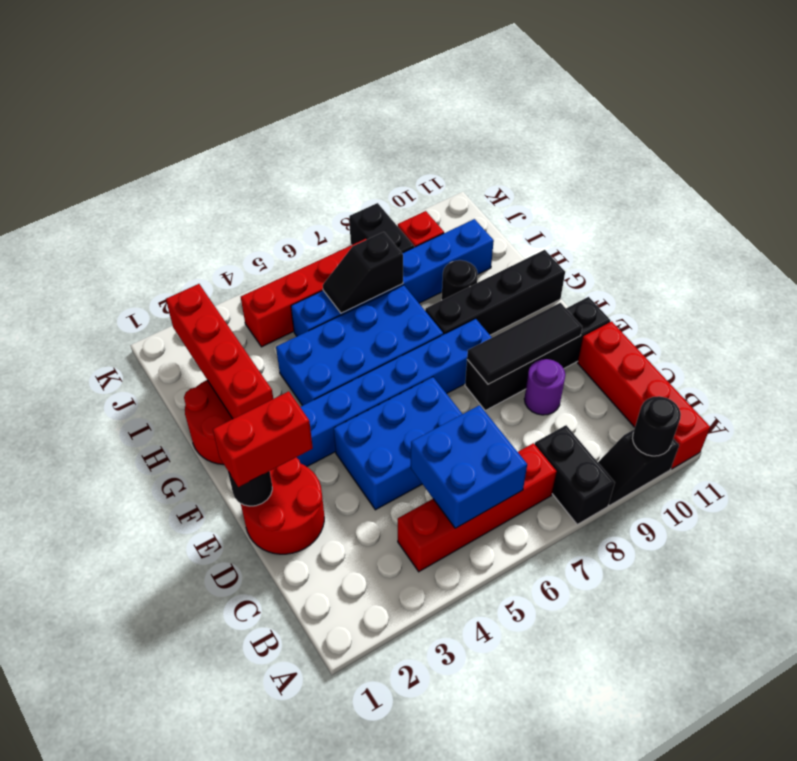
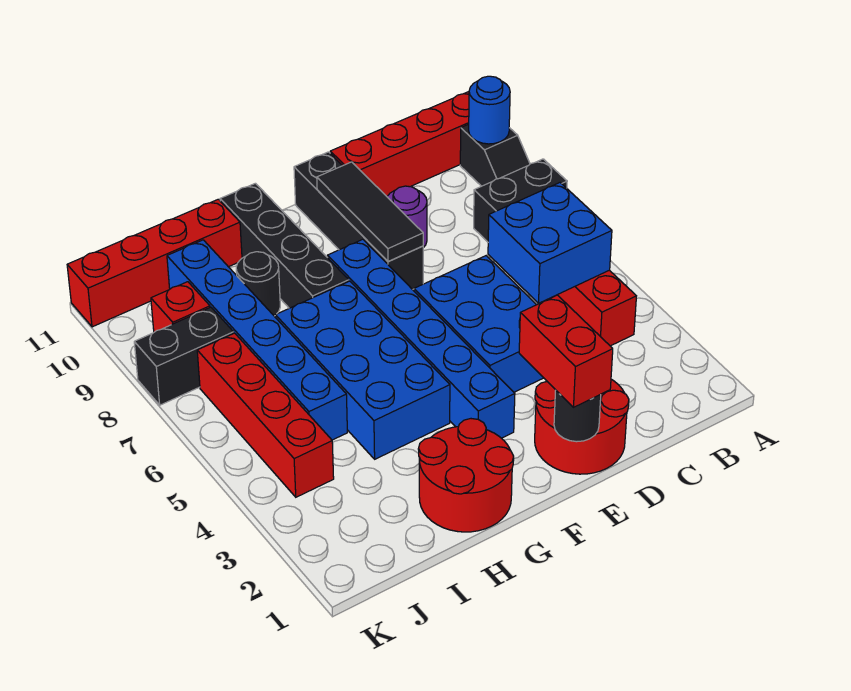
black round brick A10 level 2 -> blue round brick A10 level 2
red brick G2:J2 level 2 -> red brick H11:K11 level 1
black slope I6:I7 level 2 top 7 -> none

